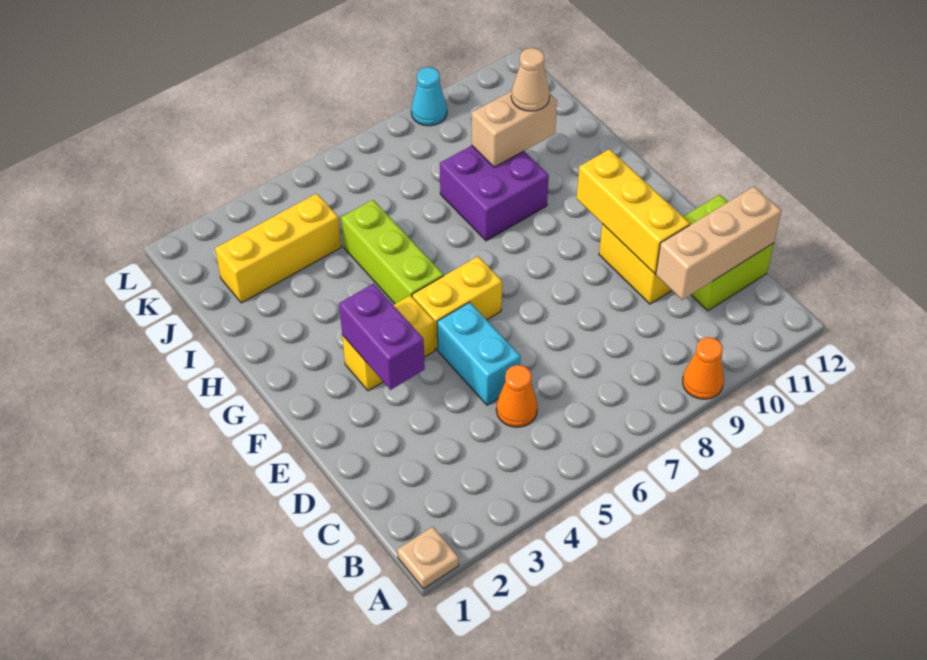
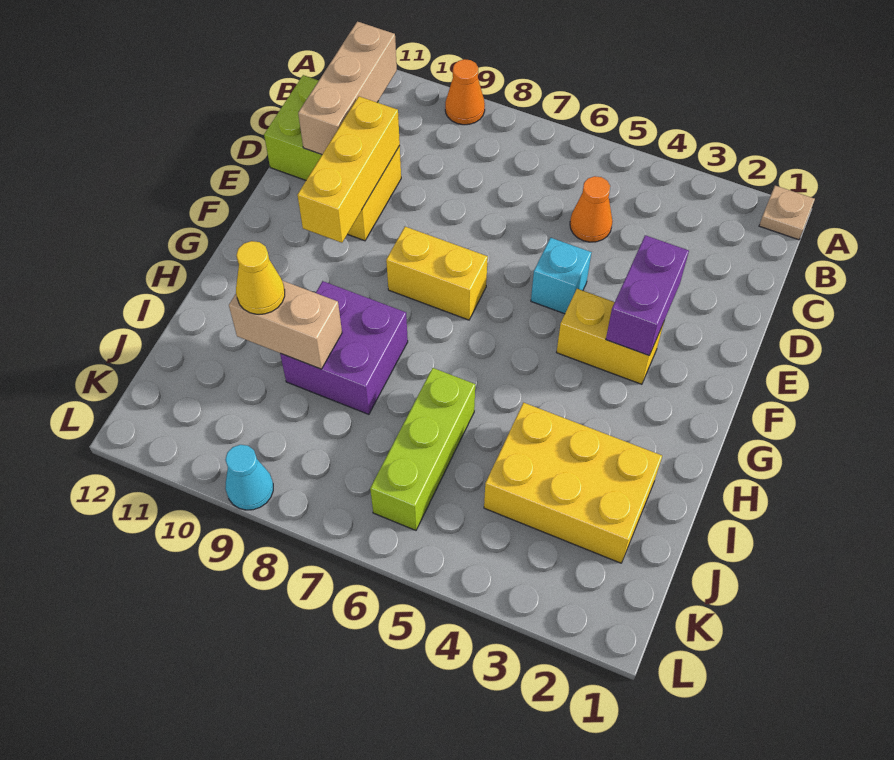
tan brick C10:C12 level 2 -> tan brick B11:D11 level 2
cyan brick D5:E5 level 1 -> cyan brick E5 level 1
yellow brick F5:F6 level 1 -> yellow brick F7:F8 level 1
lime brick G5:I5 level 1 -> lime brick I6:K6 level 1
tan cone I10 level 3 -> yellow cone I10 level 3
yellow brick J2:J4 level 1 -> yellow brick I2:J4 level 1

